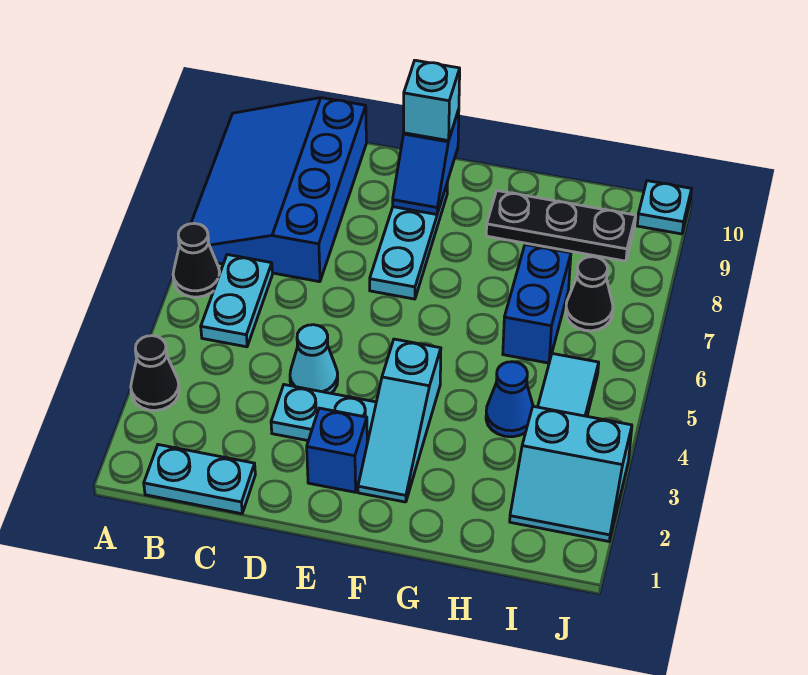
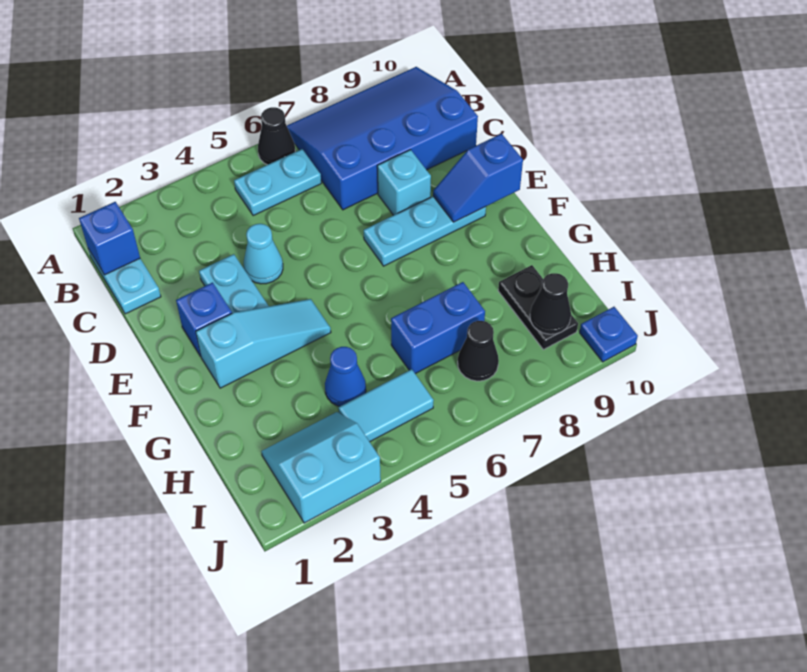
black cone A3 level 1 -> black cone I9 level 2
none -> blue brick B1 level 2
cyan brick E10 level 3 -> cyan brick D8 level 1
cyan slope F2:F4 level 1 top 4 -> cyan slope F2:F4 level 1 top 2
black plate G9:I9 level 1 -> black plate H9:I9 level 1
cyan slope I2:J3 level 1 top 3 -> cyan slope I2:J3 level 1 top J
cyan plate J10 level 1 -> blue plate J10 level 1

